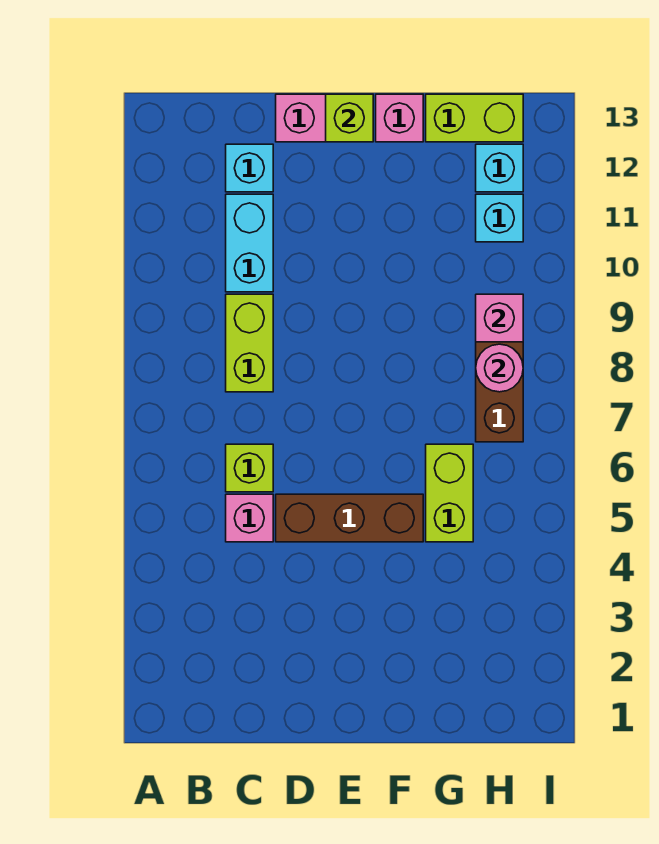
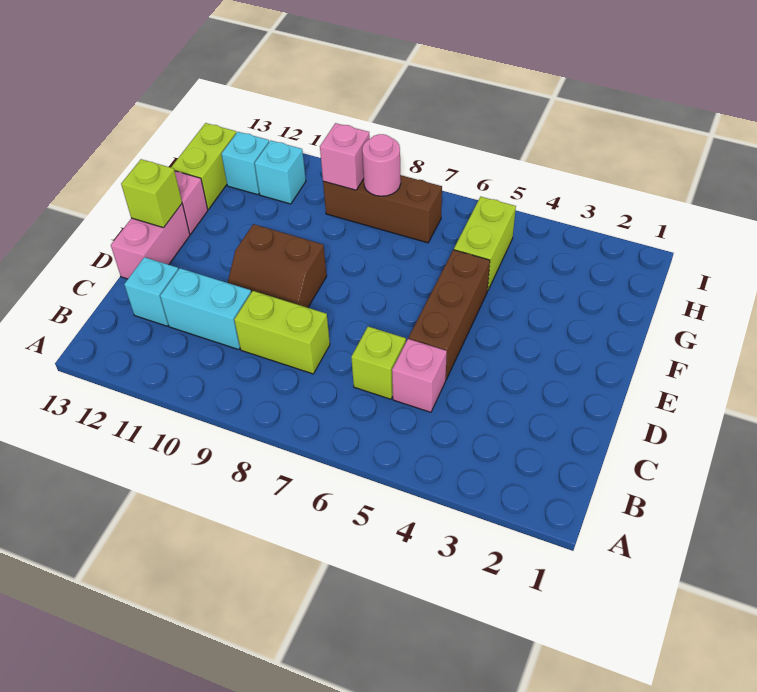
none -> brown slope D9:E10 level 1 top E
lime brick G5:G6 level 1 -> lime brick G5:H5 level 1

